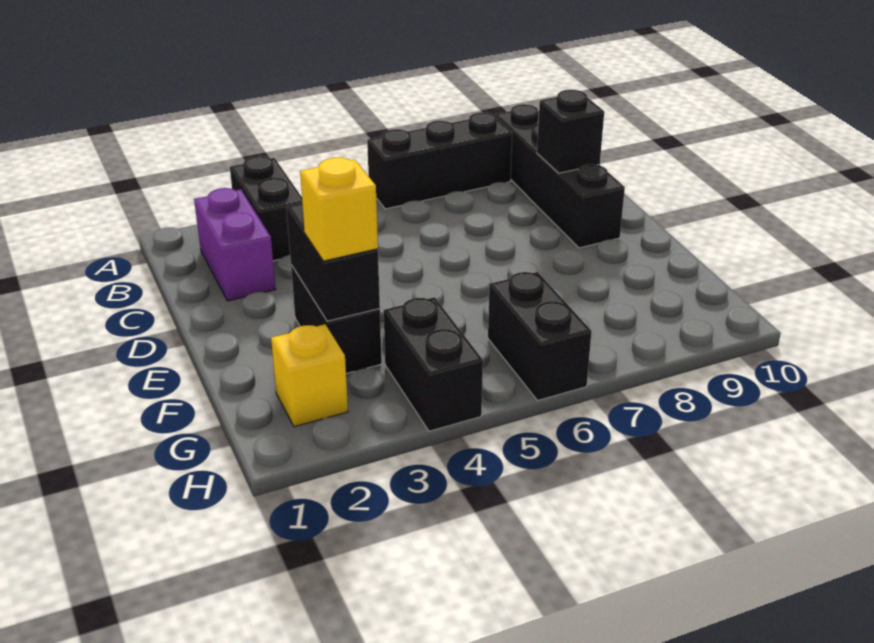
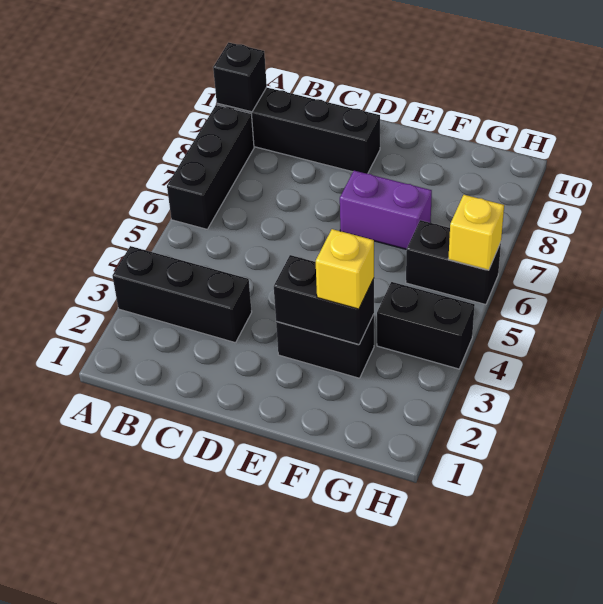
black brick A3:B3 level 1 -> black brick A3:C3 level 1
purple brick B2:C2 level 1 -> purple brick E7:F7 level 1
black brick C9 level 2 -> black brick A9 level 2
yellow brick G2 level 1 -> yellow brick H6 level 2

